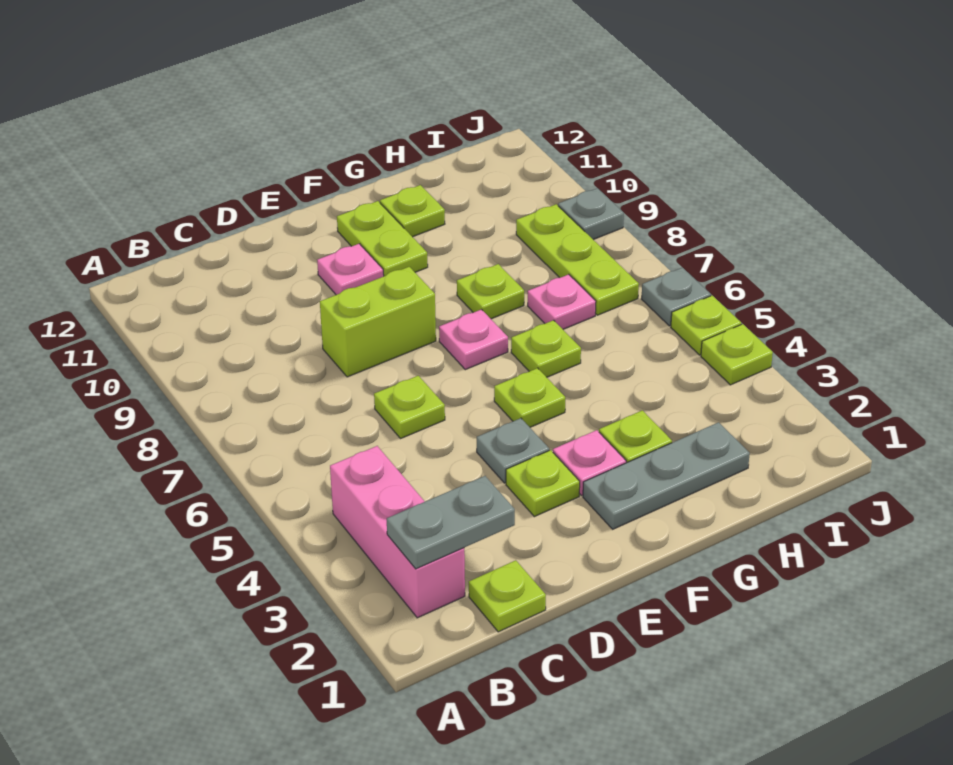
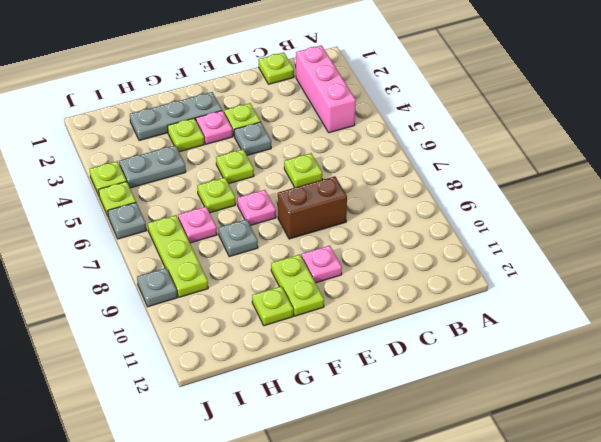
grey plate B2:C2 level 2 -> grey plate H4:I4 level 1
lime brick D8:E8 level 1 -> brown brick D8:E8 level 1
lime plate G8 level 1 -> grey plate G8 level 1

